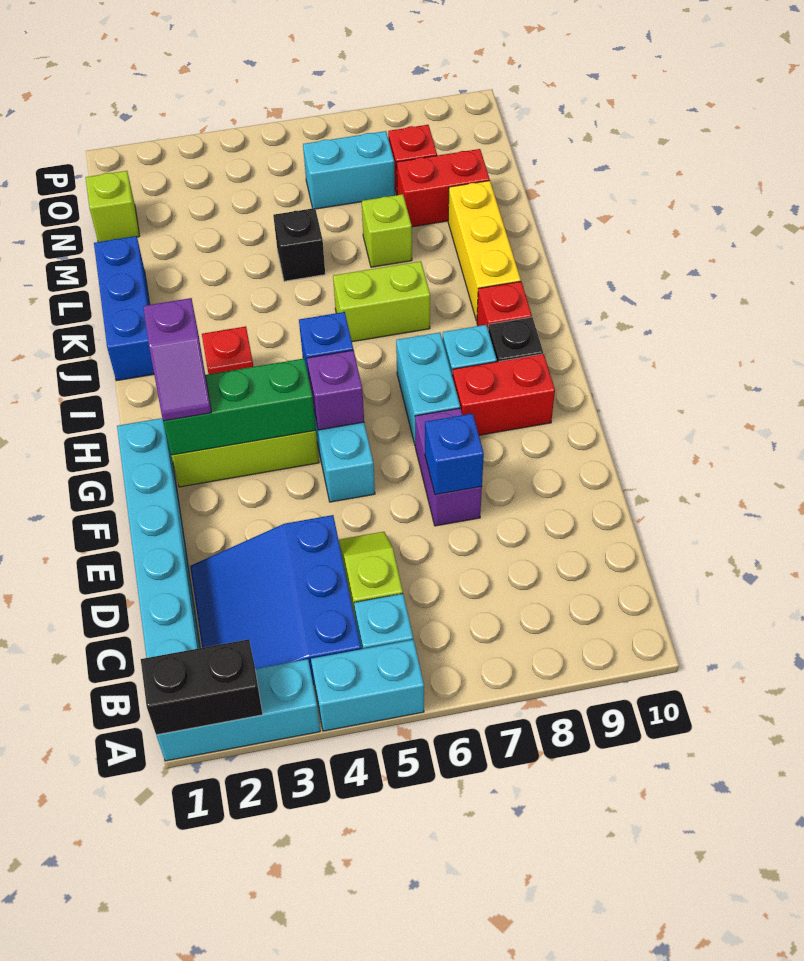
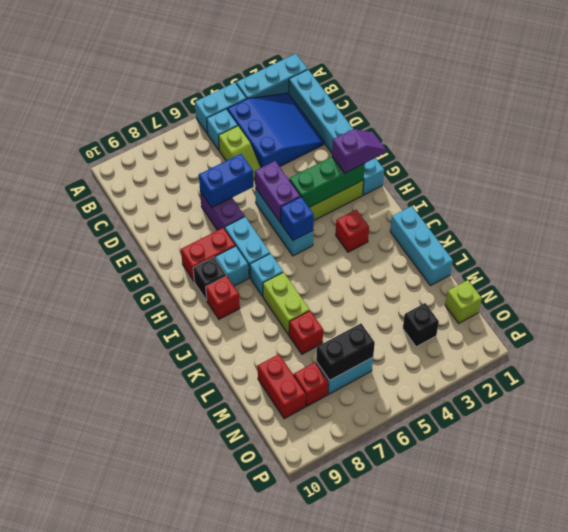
black brick A1:A2 level 2 -> black brick N6:N7 level 2
blue brick E7 level 2 -> blue brick E6:E7 level 2
purple slope G2:H2 level 3 top H -> purple slope G1:G2 level 3 top 2
purple brick G5 level 2 -> purple brick F5:G5 level 2
none -> cyan brick I7 level 1
blue brick J1:L1 level 1 -> cyan brick J1:L1 level 1
lime brick J6:J7 level 1 -> lime brick J7:K7 level 1
yellow brick J9:L9 level 1 -> none
black brick L5 level 1 -> black brick N3 level 1
lime brick L7 level 1 -> red brick L7 level 1
red brick M8:M9 level 1 -> red brick M9:N9 level 1

